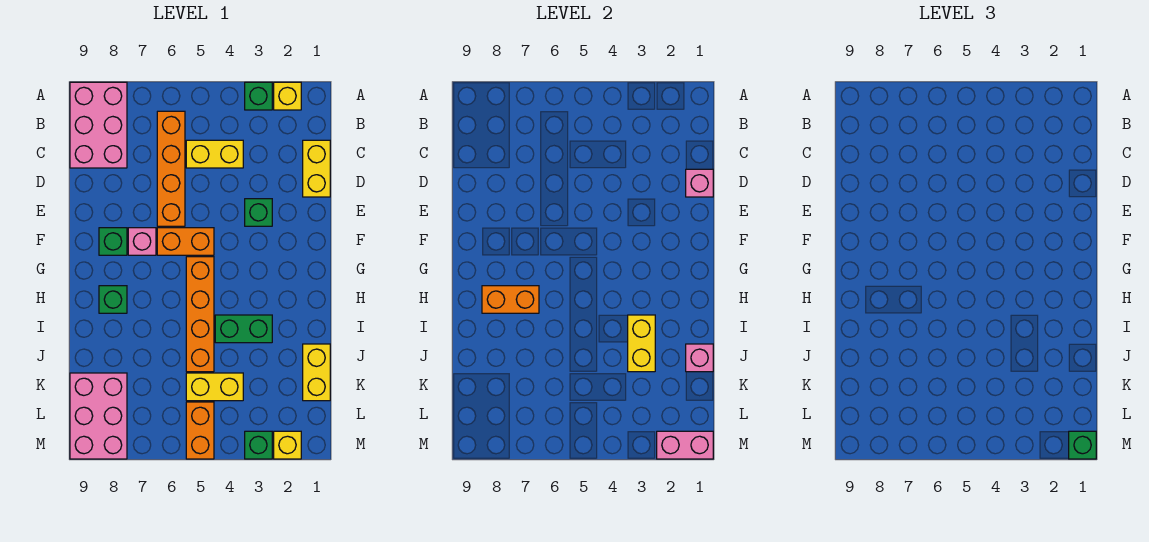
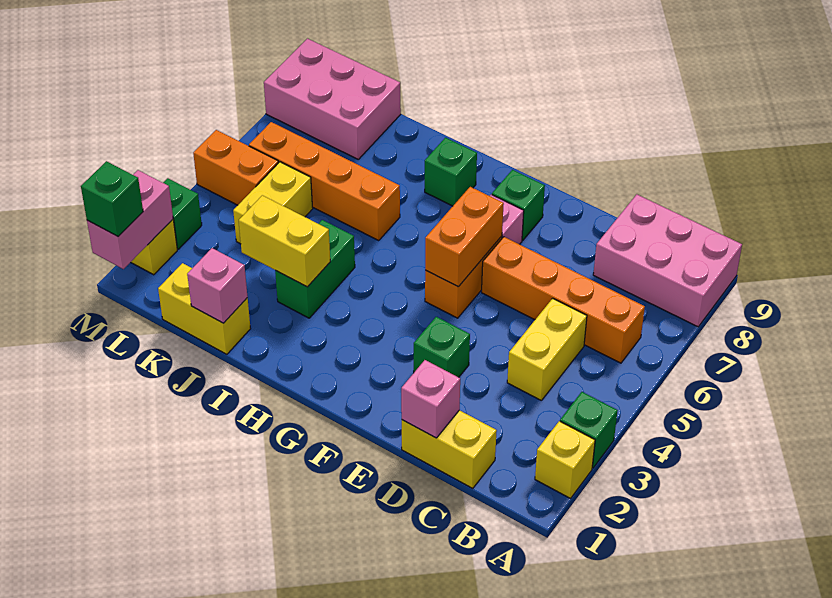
orange brick G5:J5 level 1 -> orange brick I6:L6 level 1
orange brick H7:H8 level 2 -> orange brick F5:F6 level 2

